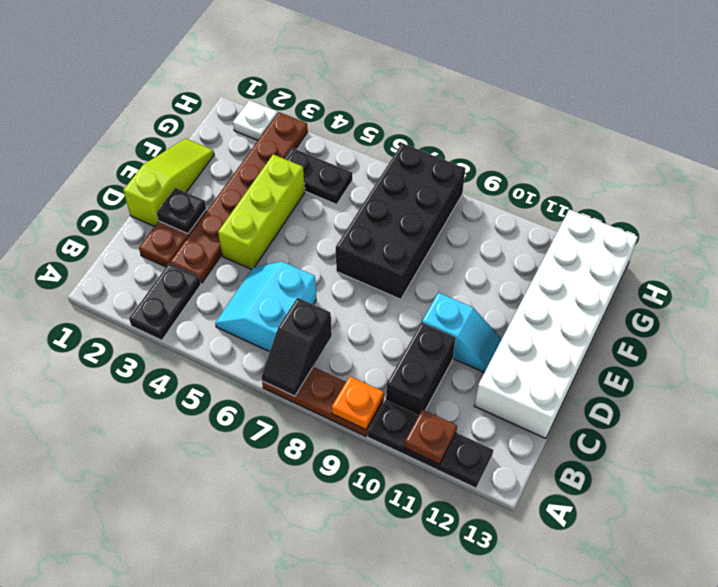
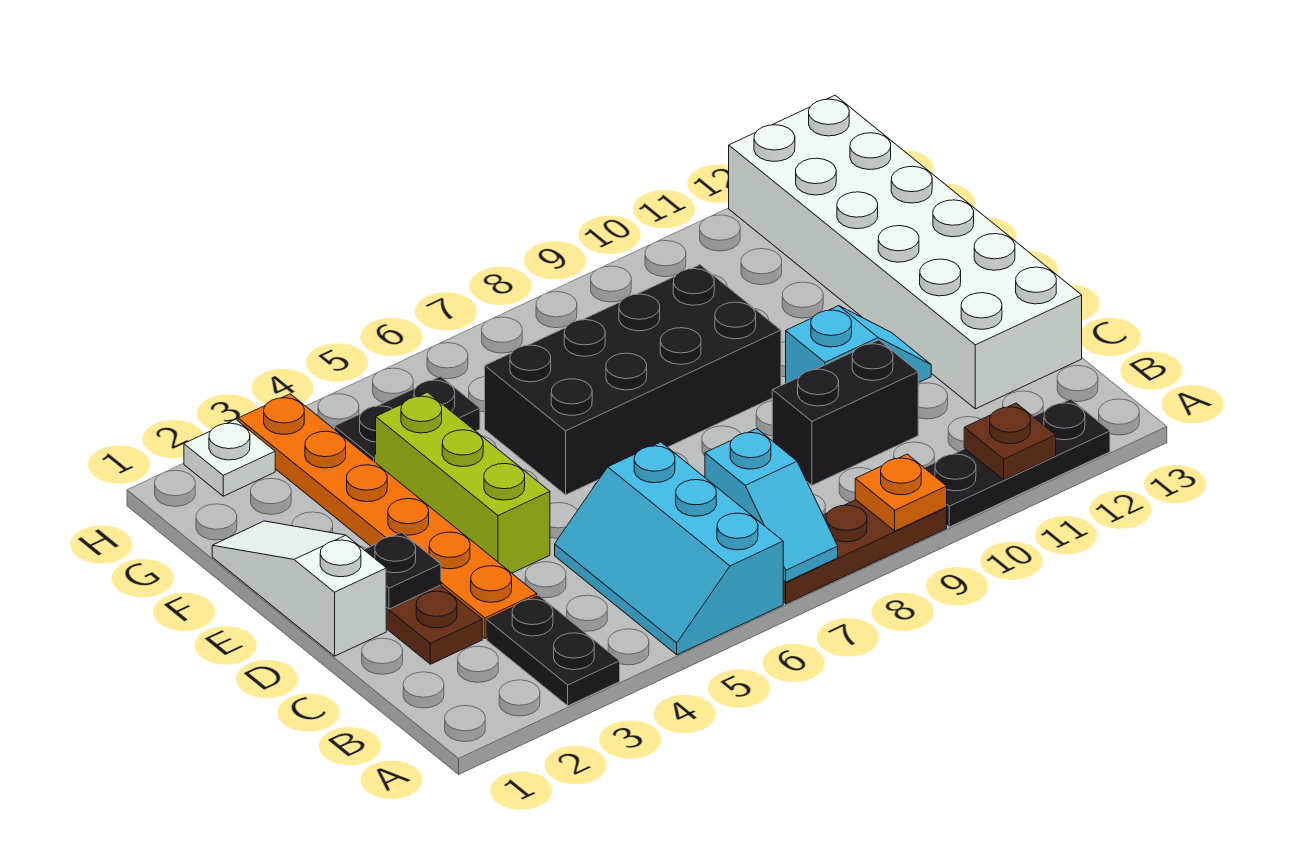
black slope A7:B7 level 2 top B -> cyan slope A7:B7 level 2 top B
cyan slope B5:C6 level 1 top 6 -> cyan slope A5:C6 level 1 top 6
black brick B10:C10 level 1 -> black brick C9:C10 level 1
brown plate C3:H3 level 1 -> orange plate C3:H3 level 1
lime slope D1:F1 level 1 top D -> white slope D1:F1 level 1 top D
black brick E7:H8 level 1 -> black brick E6:F9 level 1

